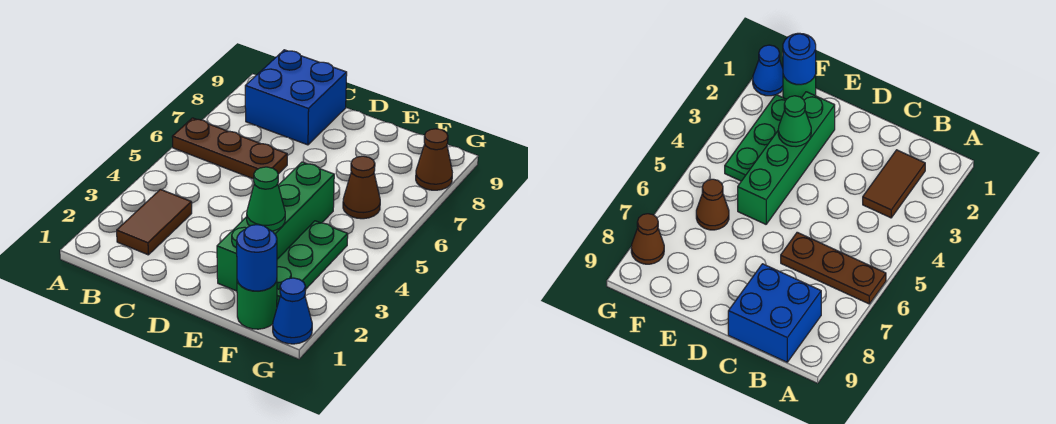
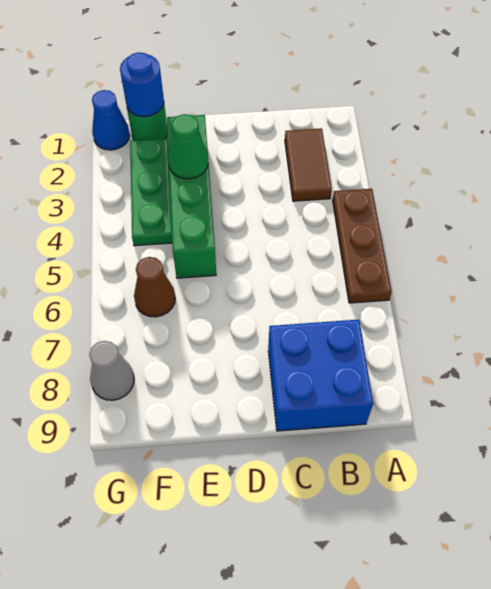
brown plate A6:C6 level 1 -> brown plate A4:A6 level 1
brown cone G8 level 1 -> grey cone G8 level 1

